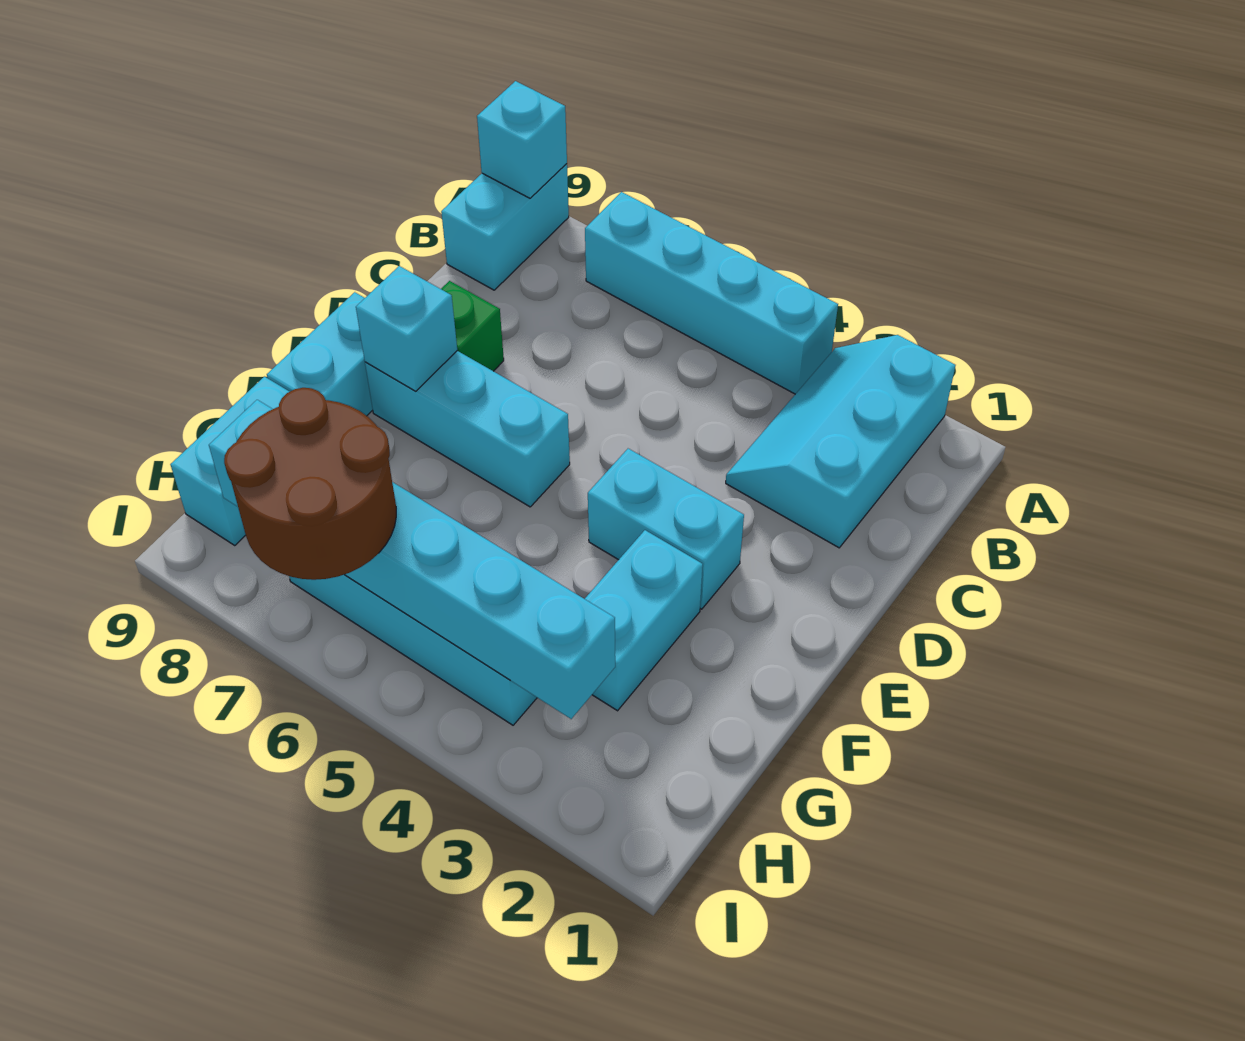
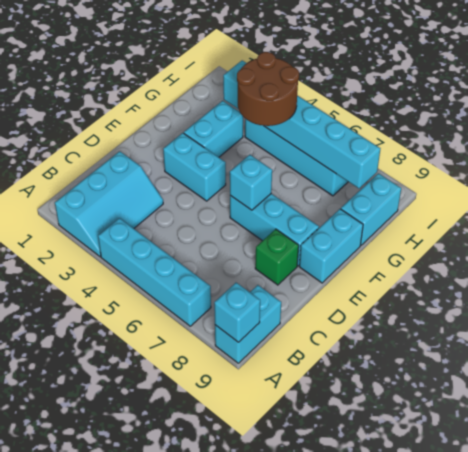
cyan brick E8 level 2 -> cyan brick E6 level 2
brown round brick H6:I7 level 3 -> brown round brick G4:H5 level 3

